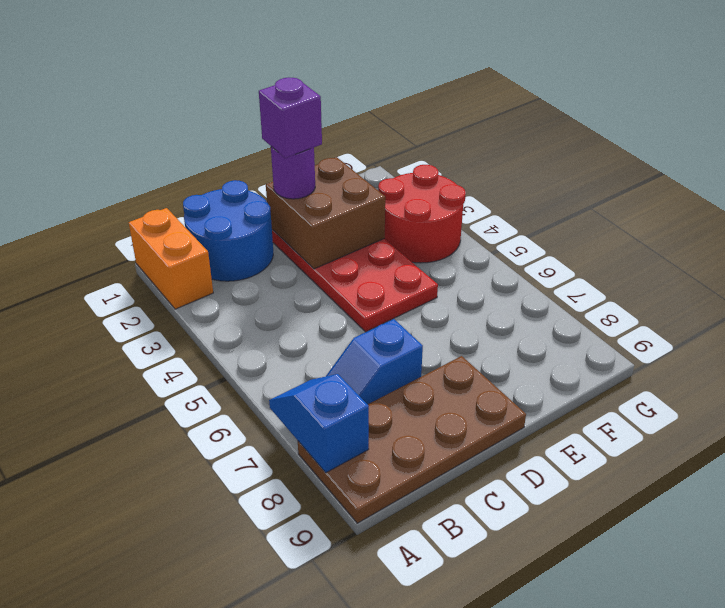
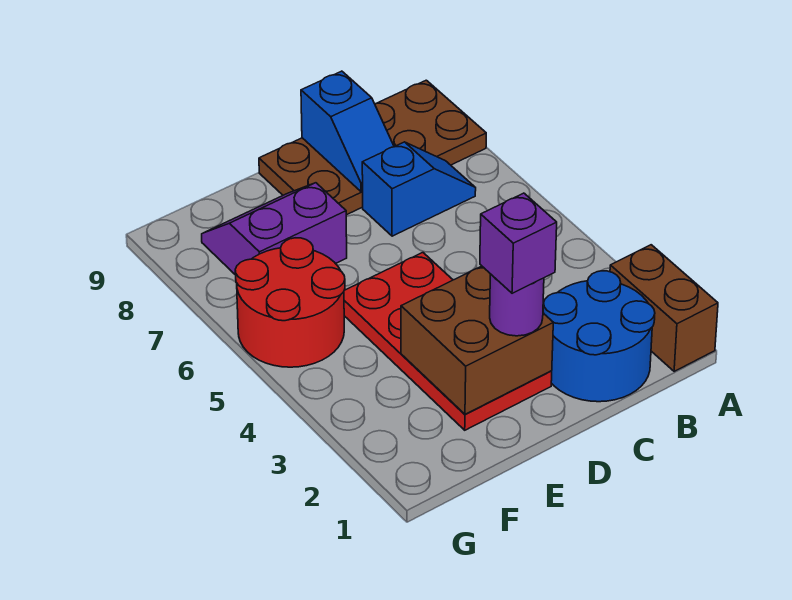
orange brick A1:A2 level 1 -> brown brick A1:A2 level 1
blue slope A7:A8 level 2 top 8 -> blue slope C8:C9 level 2 top 9
none -> purple slope E7:F8 level 1 top 7
red round brick F3:G4 level 1 -> red round brick F5:G6 level 1

